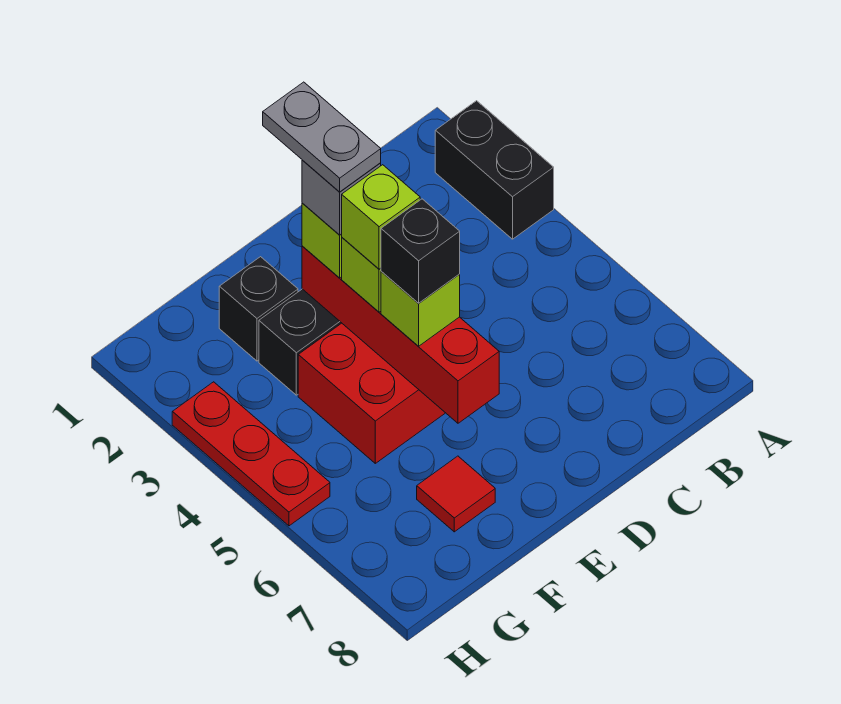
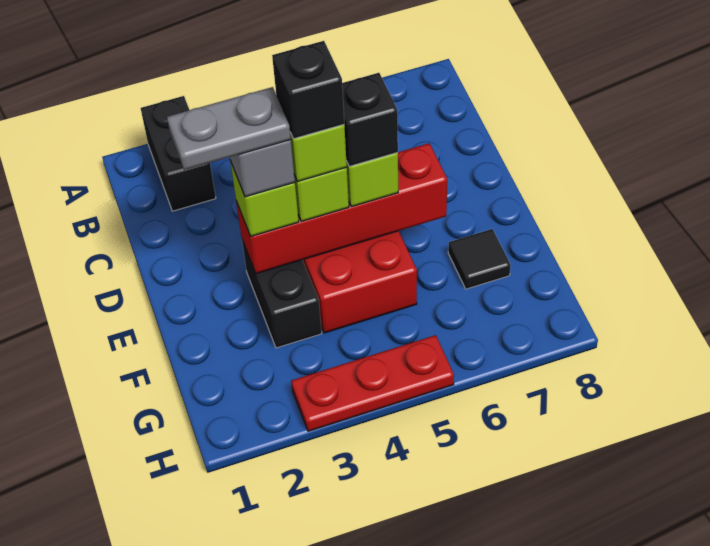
black brick A2:A3 level 1 -> black brick A2:B2 level 1
black brick F2 level 1 -> black brick E4 level 5
red tile F7 level 1 -> black tile F7 level 1

